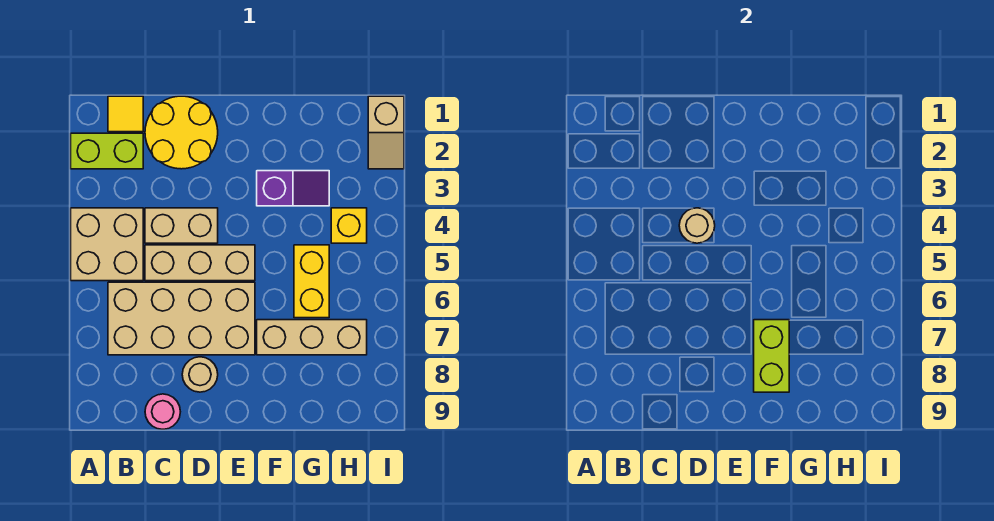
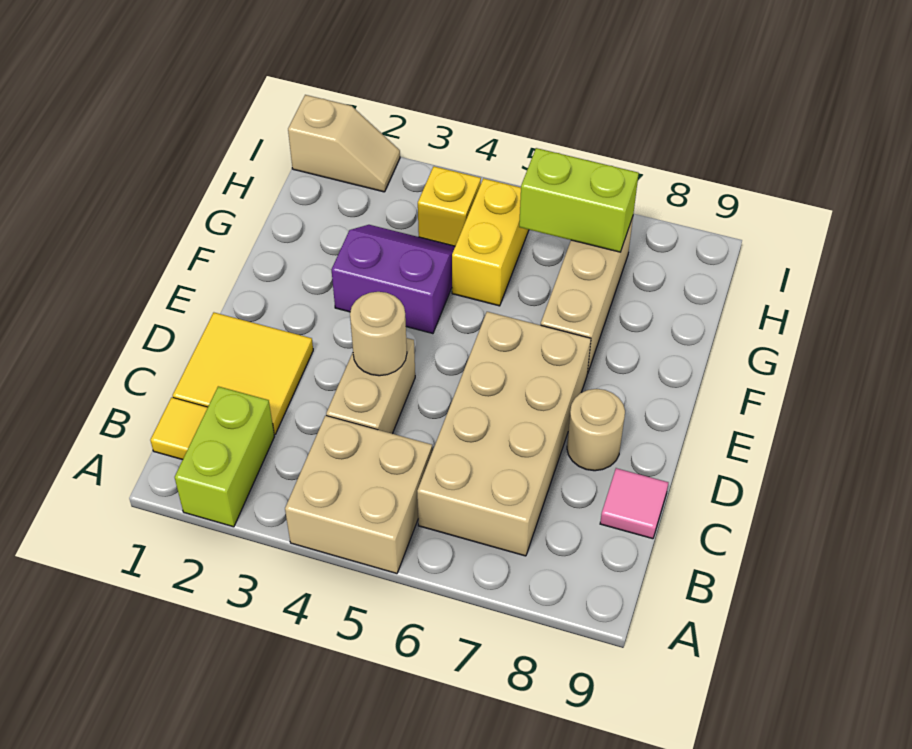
yellow round brick C1:D2 level 1 -> yellow tile C1:D2 level 1
tan brick C5:E5 level 1 -> none
pink round brick C9 level 1 -> pink tile C9 level 1
purple slope F3:G3 level 1 top F -> purple slope F3:G4 level 1 top F
lime brick F7:F8 level 2 -> lime brick H6:H7 level 2
yellow brick G5:G6 level 1 -> yellow brick G5:H5 level 1

